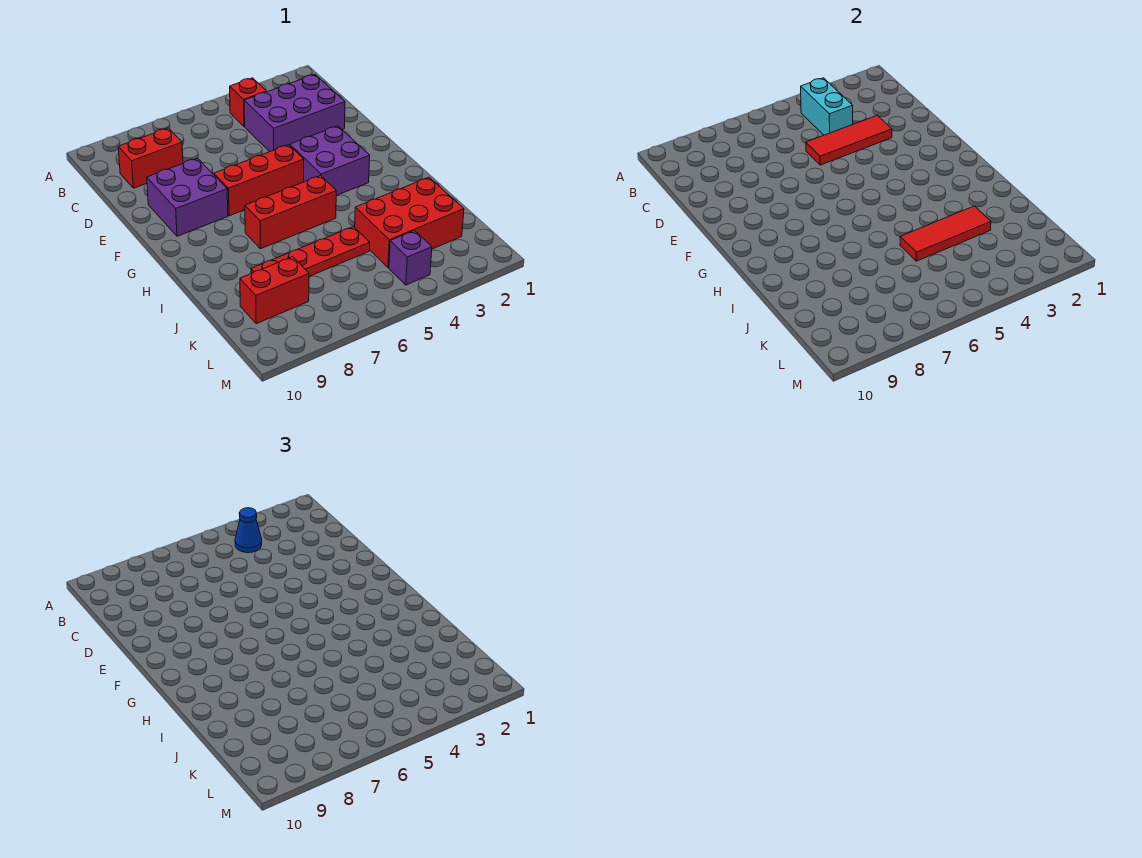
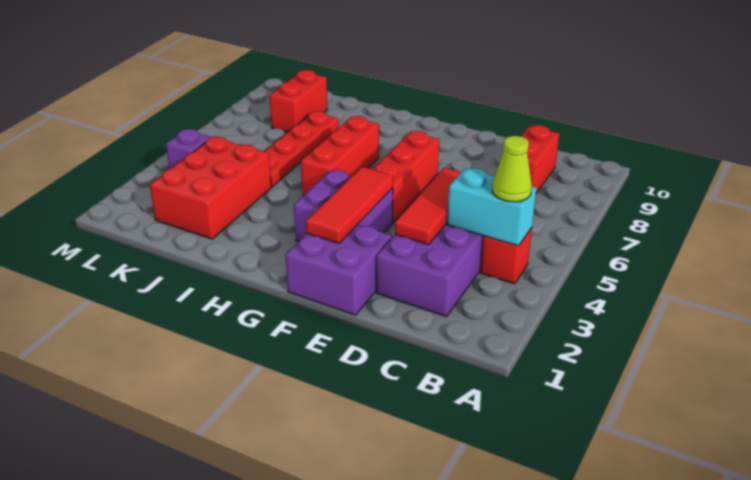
blue cone B4 level 3 -> lime cone B4 level 3
purple brick E8:F9 level 1 -> purple brick E1:F2 level 1
red tile J3:J5 level 2 -> red tile F2:F4 level 2

